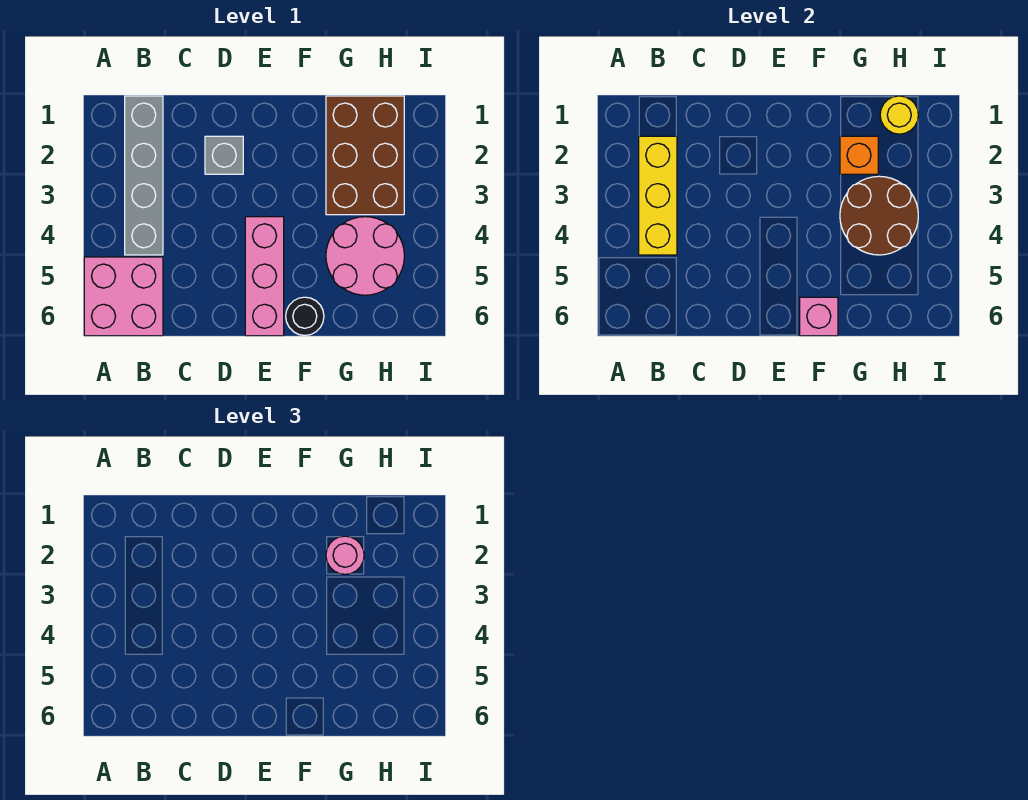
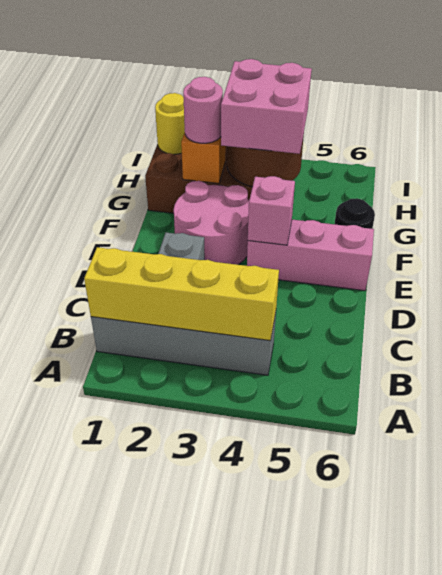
pink brick A5:B6 level 1 -> pink brick G3:H4 level 3
yellow brick B2:B4 level 2 -> yellow brick B1:B4 level 2
pink brick F6 level 2 -> pink brick E4 level 2
pink round brick G4:H5 level 1 -> pink round brick E2:F3 level 1

